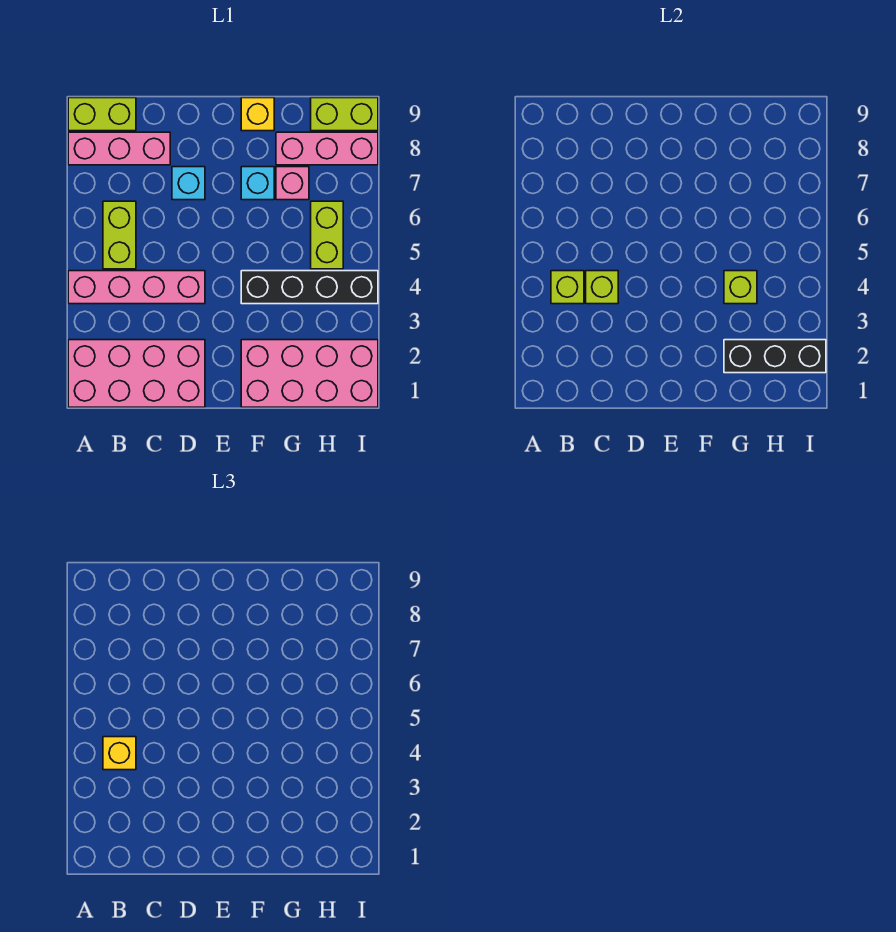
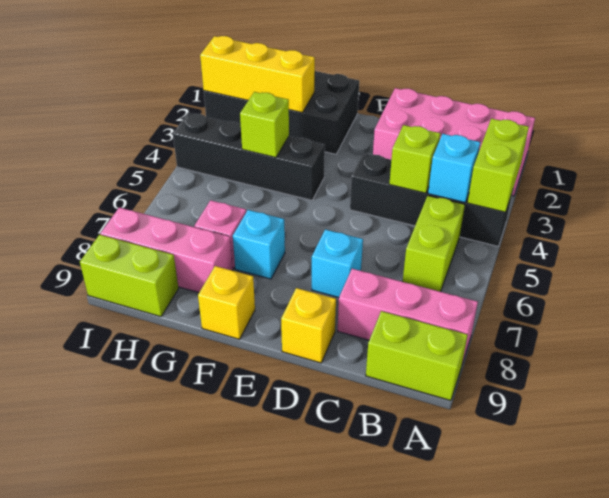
pink brick A4:D4 level 1 -> black brick A4:D4 level 1
lime brick B4 level 2 -> cyan brick B4 level 2
yellow brick B4 level 3 -> yellow brick D9 level 1
pink brick F1:I2 level 1 -> black brick F1:I2 level 1
black brick G2:I2 level 2 -> yellow brick G2:I2 level 2
lime brick H5:H6 level 1 -> lime brick A3:A4 level 2

